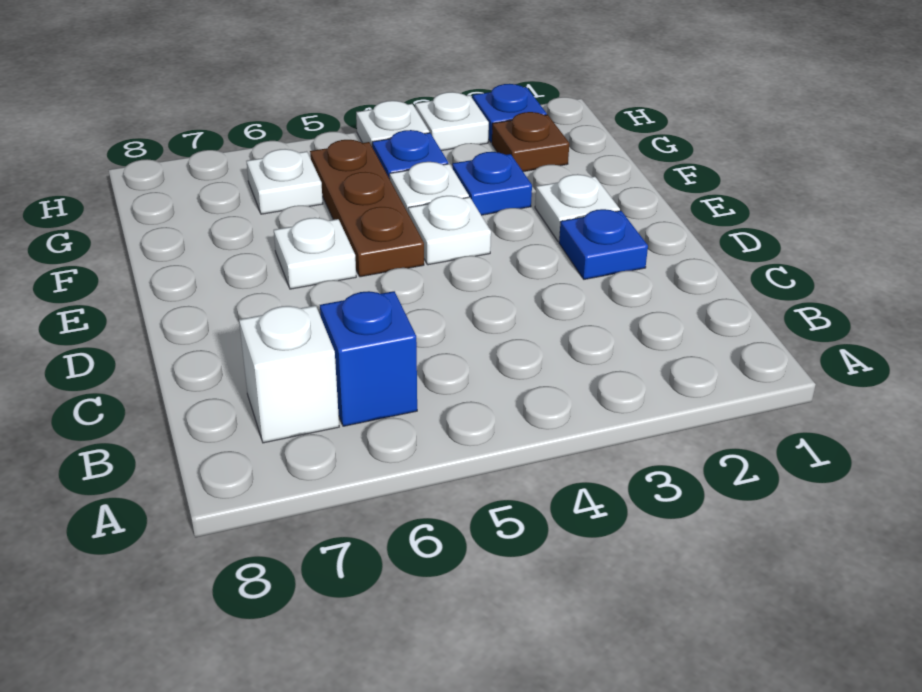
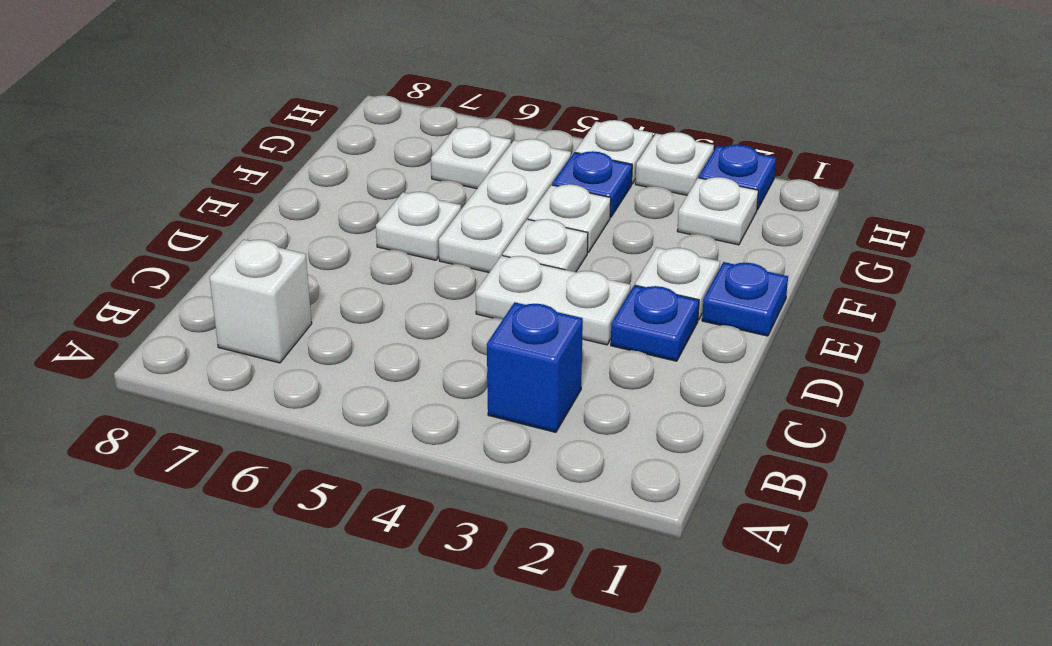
blue brick B6 level 1 -> blue brick B3 level 1
none -> white plate D3:D4 level 1
brown plate E5:G5 level 1 -> white plate E5:G5 level 1
blue plate F3 level 1 -> blue plate E1 level 1
brown plate G2 level 1 -> white plate G2 level 1

